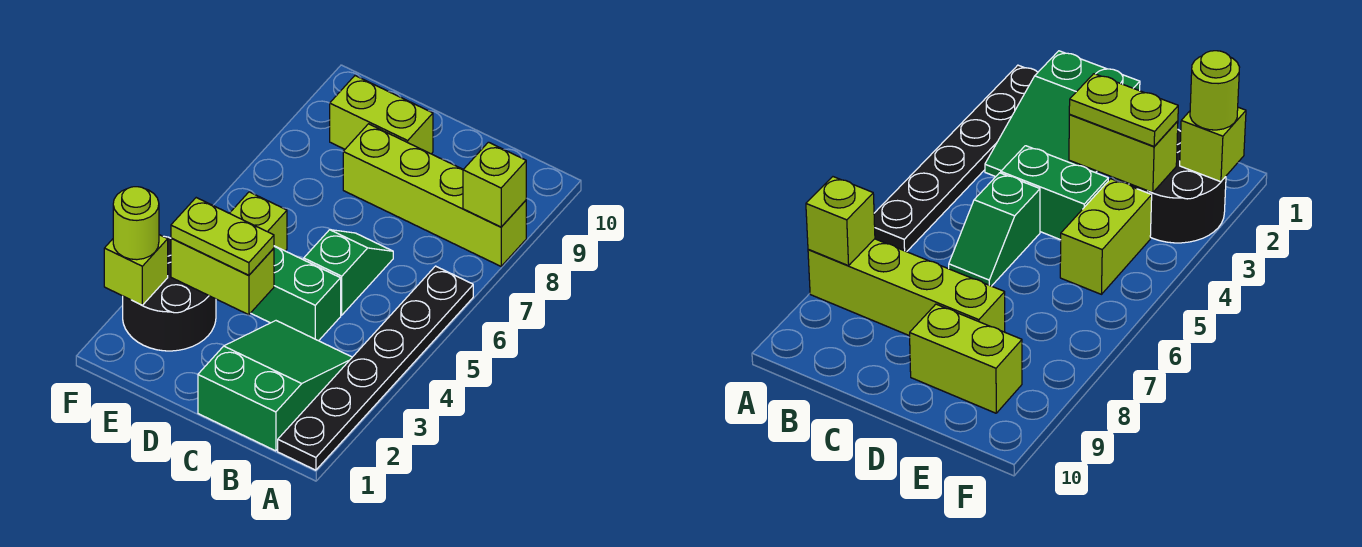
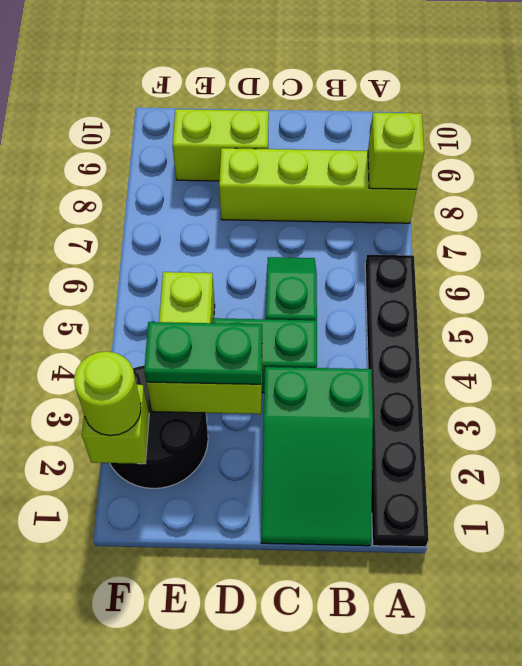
green slope B1:C3 level 1 top 1 -> green slope B1:C3 level 1 top 3
lime plate D3:E3 level 3 -> green plate D3:E3 level 3

